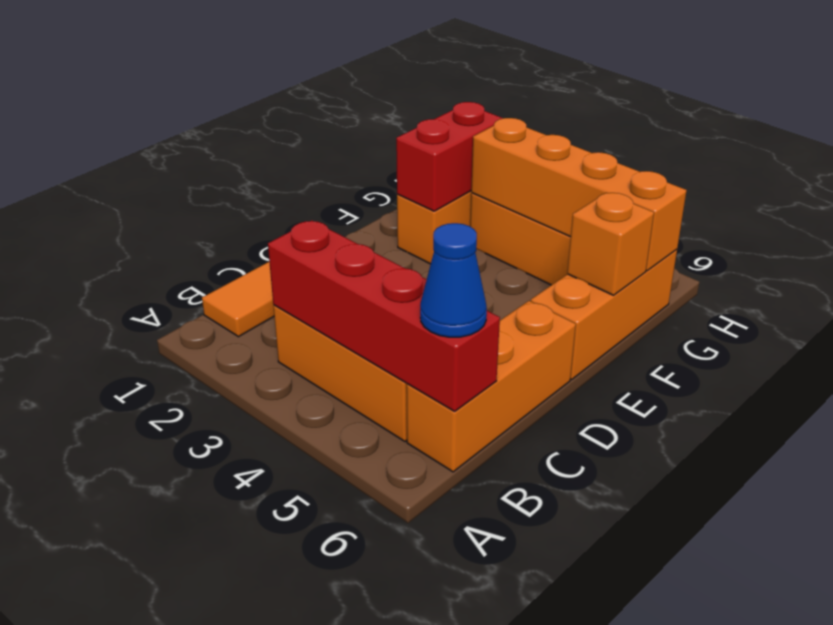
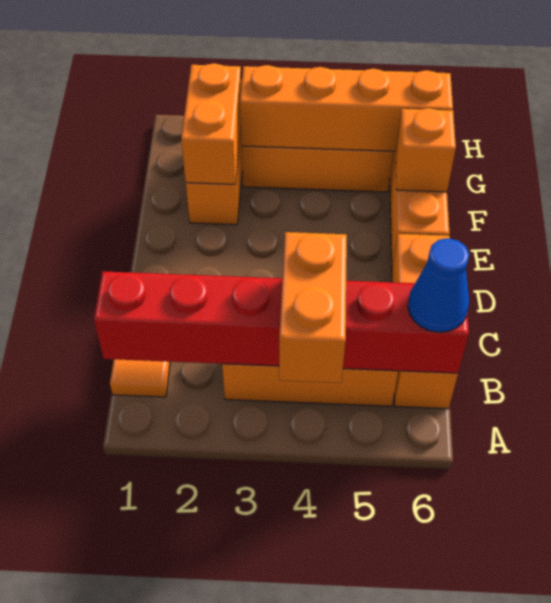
none -> orange brick A4:B4 level 3
red brick B3:B6 level 2 -> red brick B1:B6 level 2
red brick F2:G2 level 2 -> orange brick F2:G2 level 2

